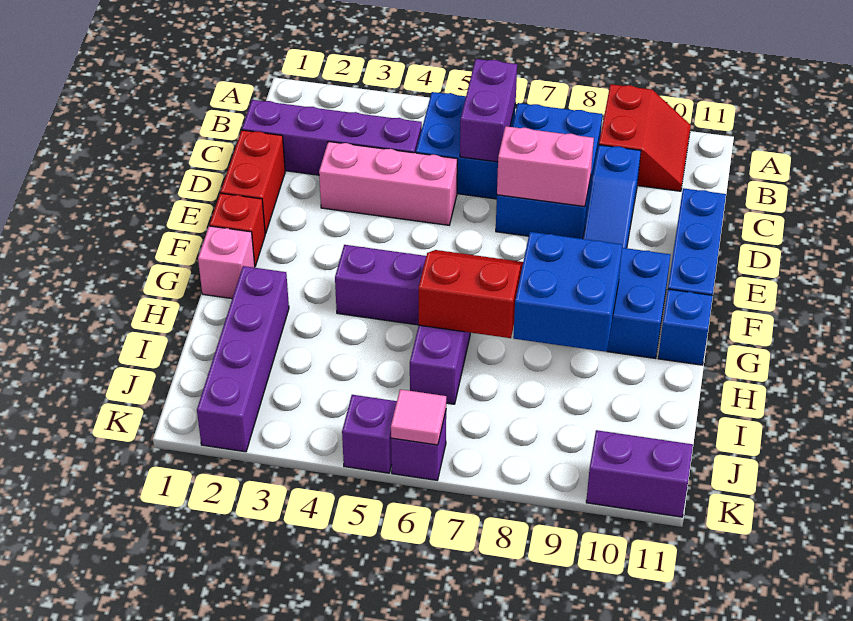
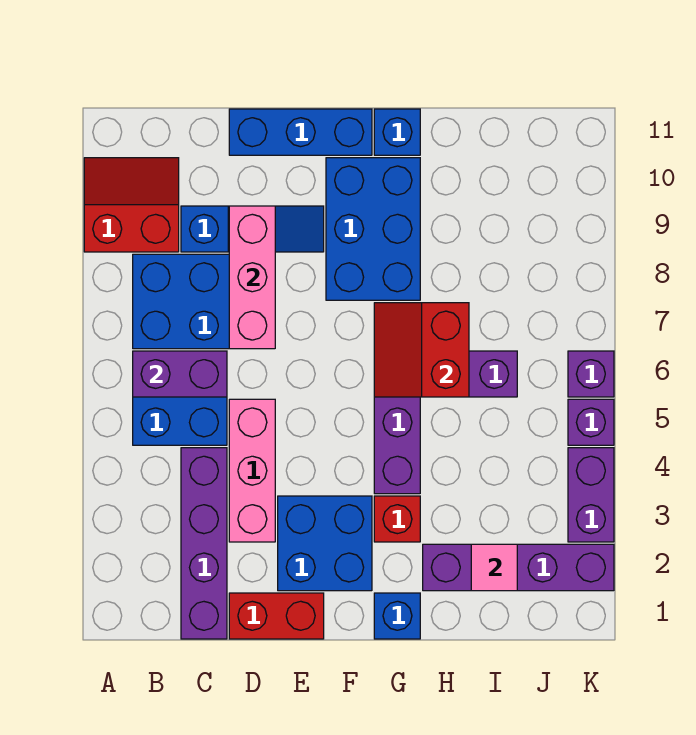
pink brick D7:D8 level 2 -> pink brick D7:D9 level 2
red brick F1 level 1 -> red brick G3 level 1
pink brick G1 level 1 -> blue brick G1 level 1
blue brick G8:H9 level 2 -> blue brick E2:F3 level 1
pink tile K6 level 2 -> pink tile I2 level 2
purple brick K10:K11 level 1 -> purple brick K3:K4 level 1

